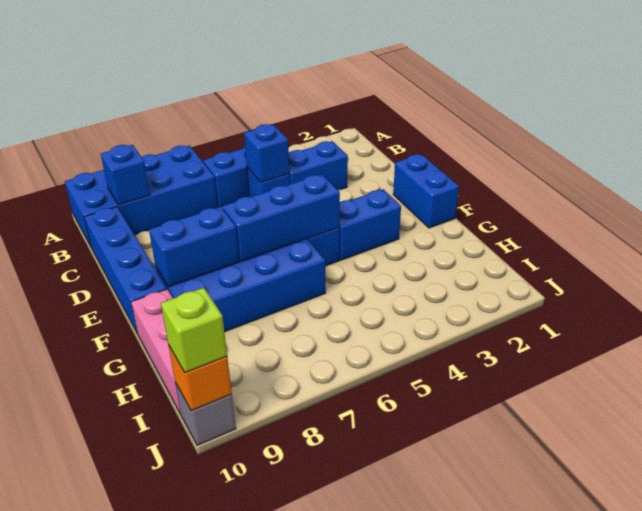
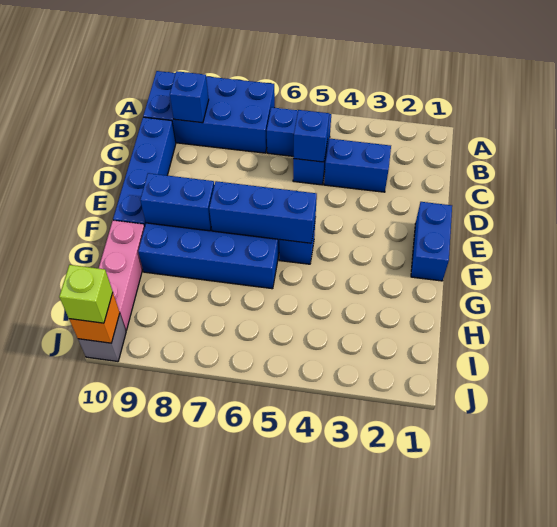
blue brick F3:F4 level 1 -> none

